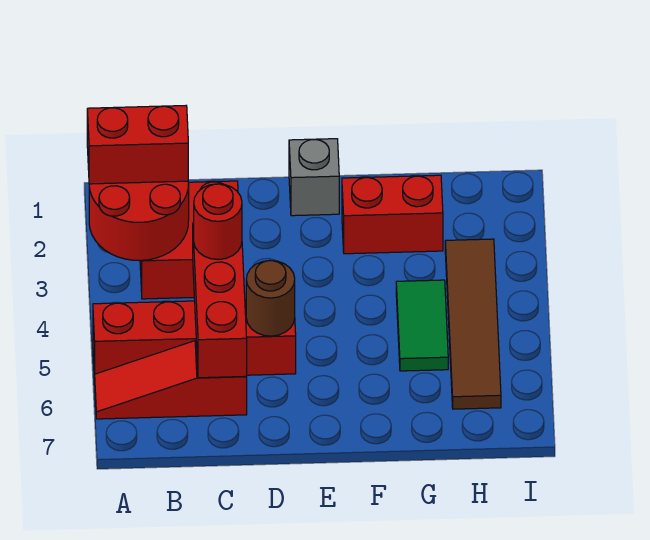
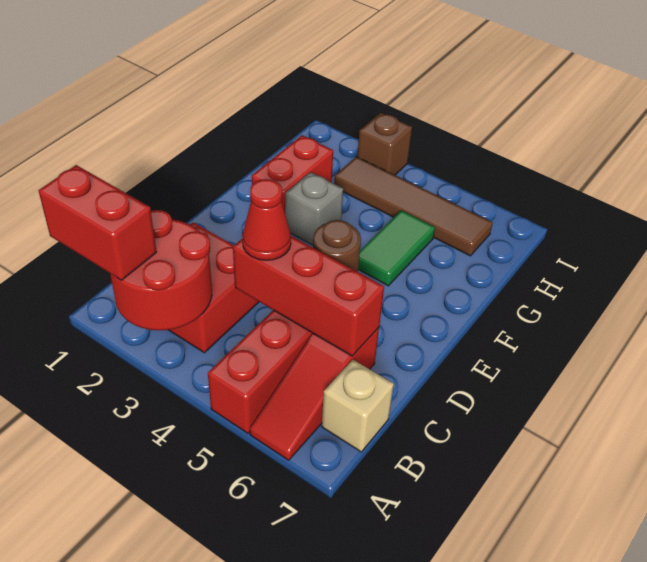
red brick A2:B2 level 3 -> red brick A1:A2 level 3
none -> tan brick B7 level 1
red round brick C4 level 3 -> red cone C4 level 3
grey brick E1 level 1 -> grey brick F3 level 1
green tile G4:G5 level 1 -> green tile F5:G5 level 1
none -> brown brick I3 level 1

